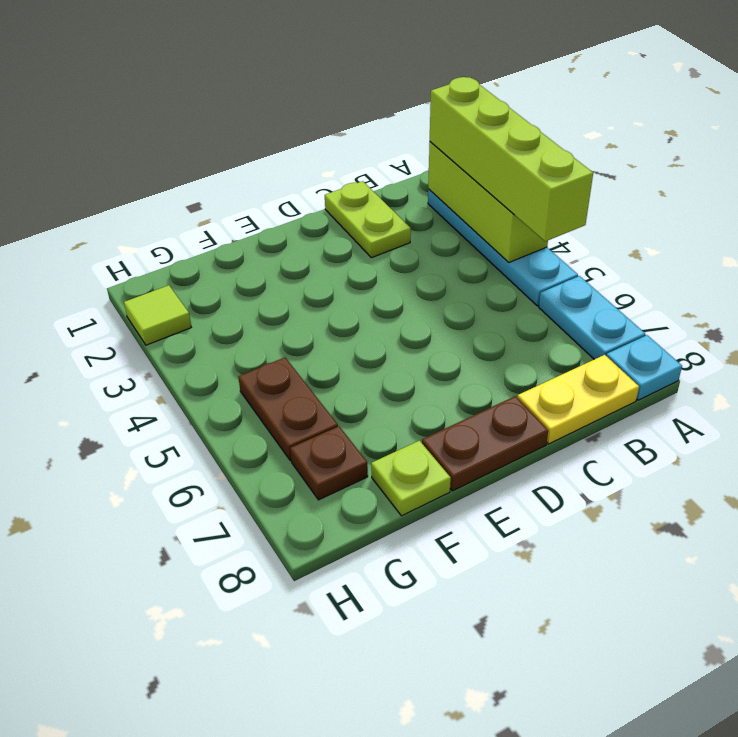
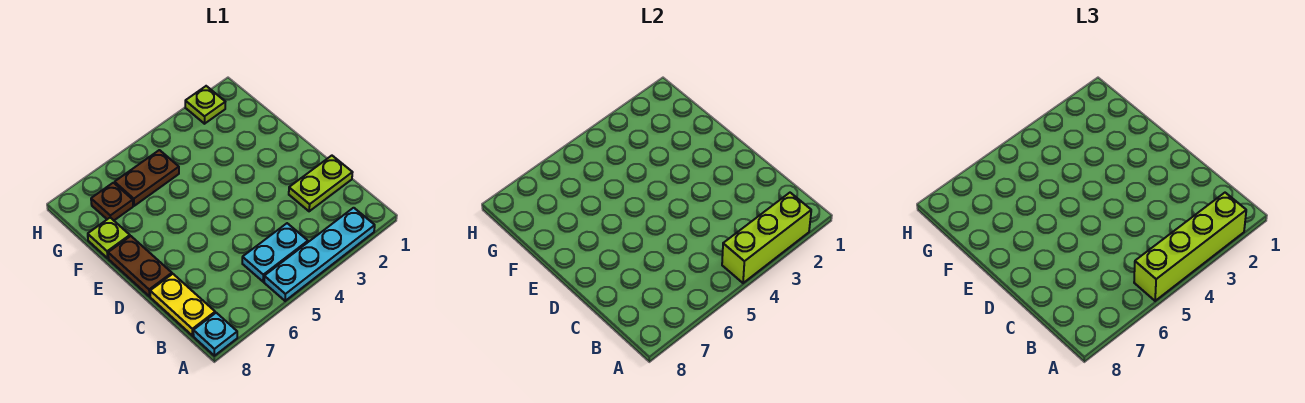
cyan plate A6:A7 level 1 -> cyan plate B4:B5 level 1
lime tile H2 level 1 -> lime plate H2 level 1

